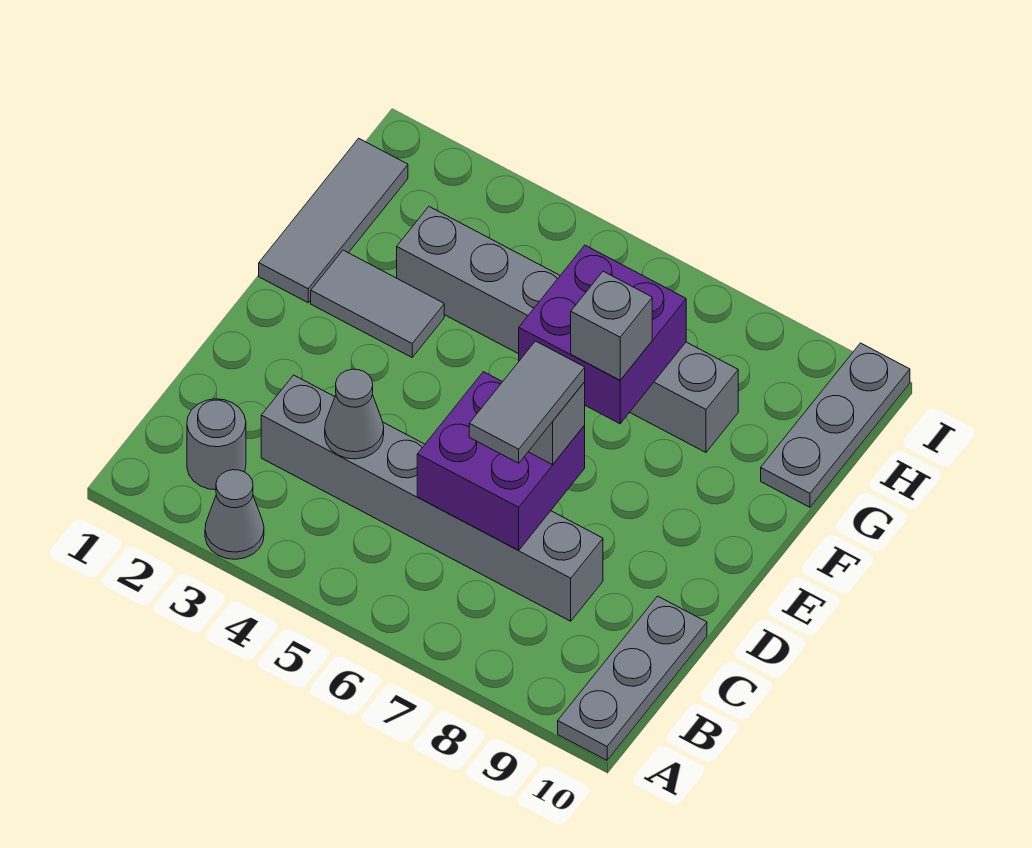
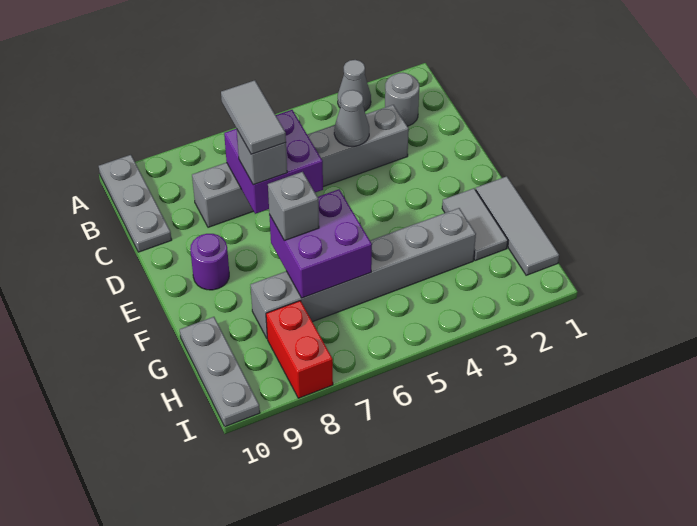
none -> purple round brick E9 level 1
grey tile F2:F3 level 1 -> grey tile F2:G2 level 1
none -> red brick H8:I8 level 1

